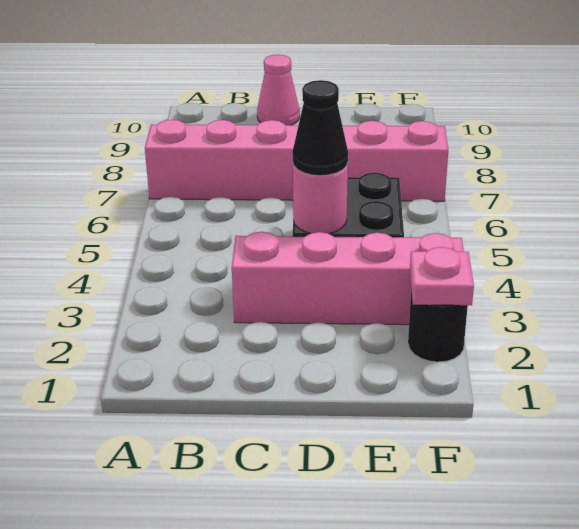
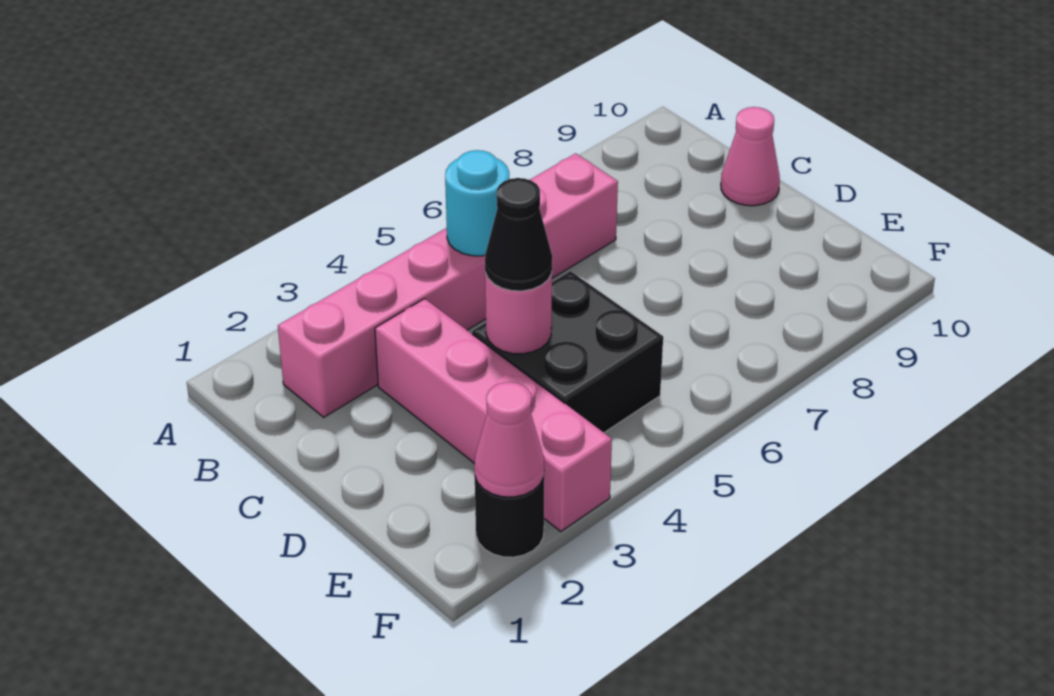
pink brick A7:F7 level 1 -> pink brick B2:B7 level 1
none -> cyan round brick B5 level 2
pink plate F2 level 2 -> pink cone F2 level 2

